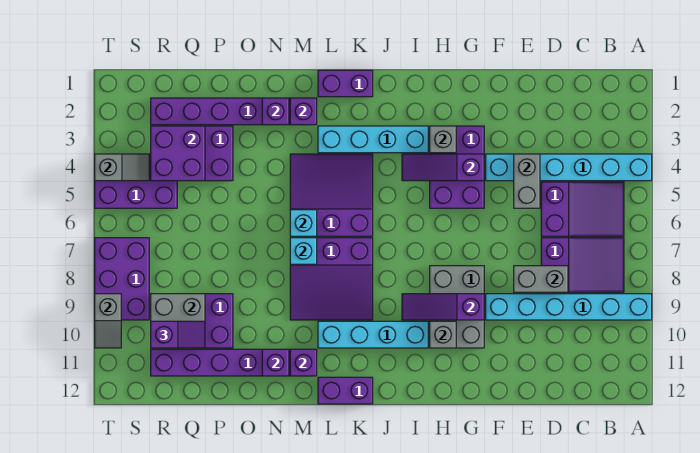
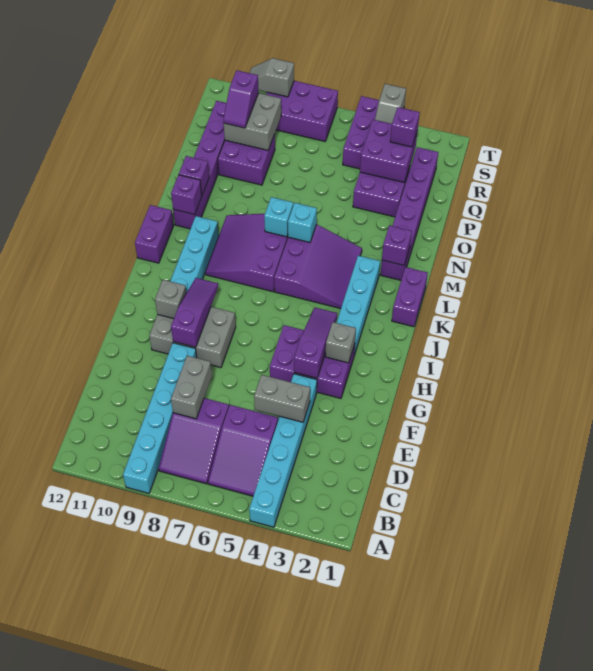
purple brick N2 level 2 -> purple brick R3 level 3

